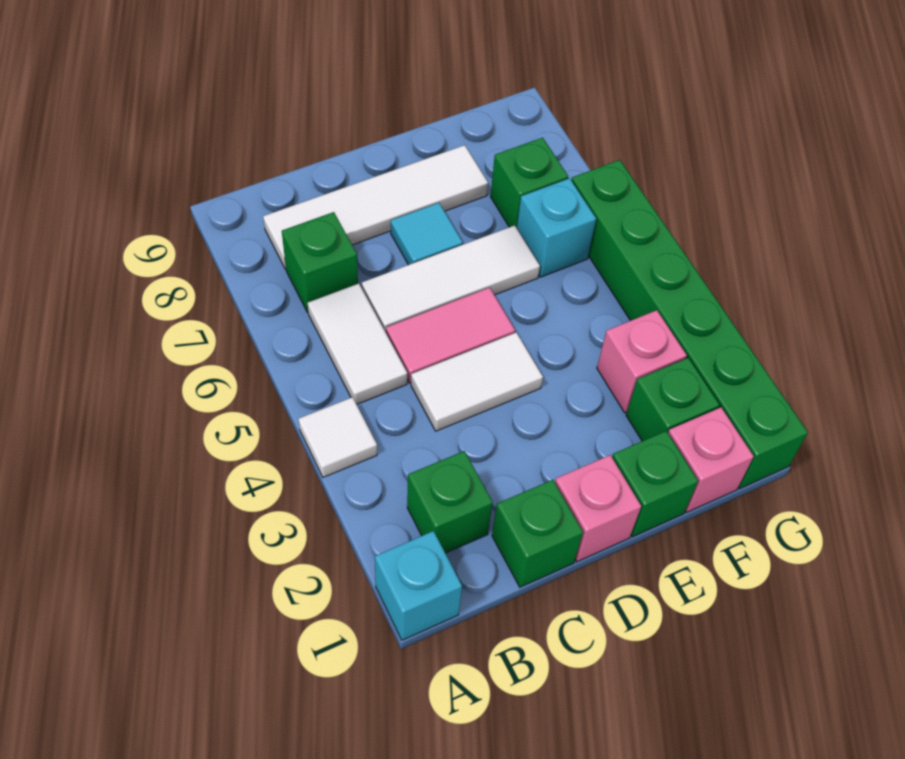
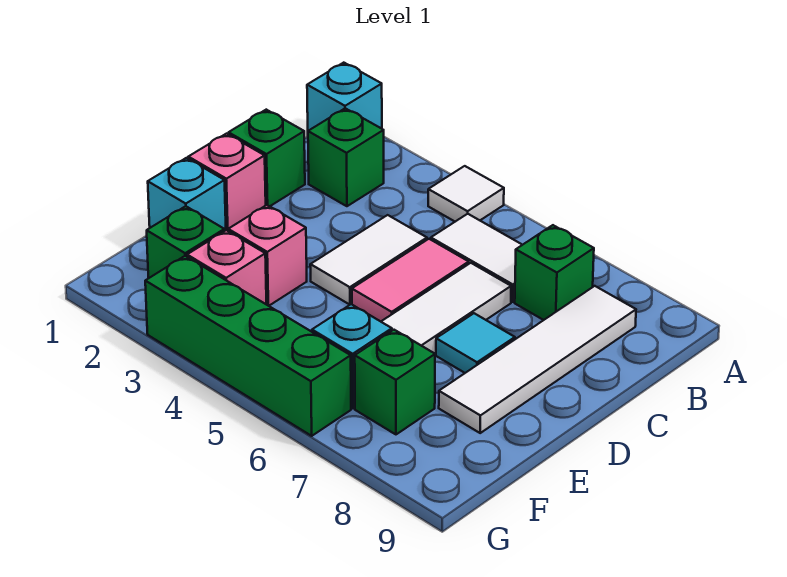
green brick E1 level 1 -> cyan brick E1 level 1
pink brick F1 level 1 -> pink brick E3 level 1
green brick G1:G6 level 1 -> green brick G3:G6 level 1

